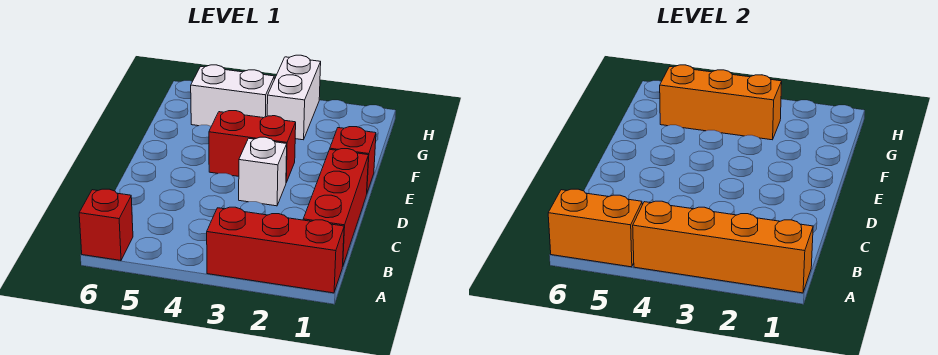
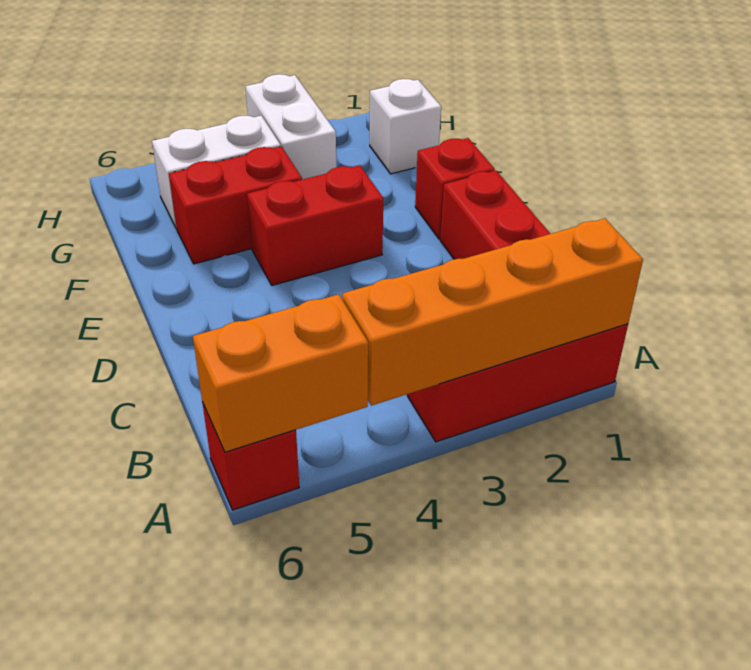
white brick D3 level 1 -> white brick G1 level 1
none -> red brick F4:F5 level 1
orange brick G3:G5 level 2 -> none

